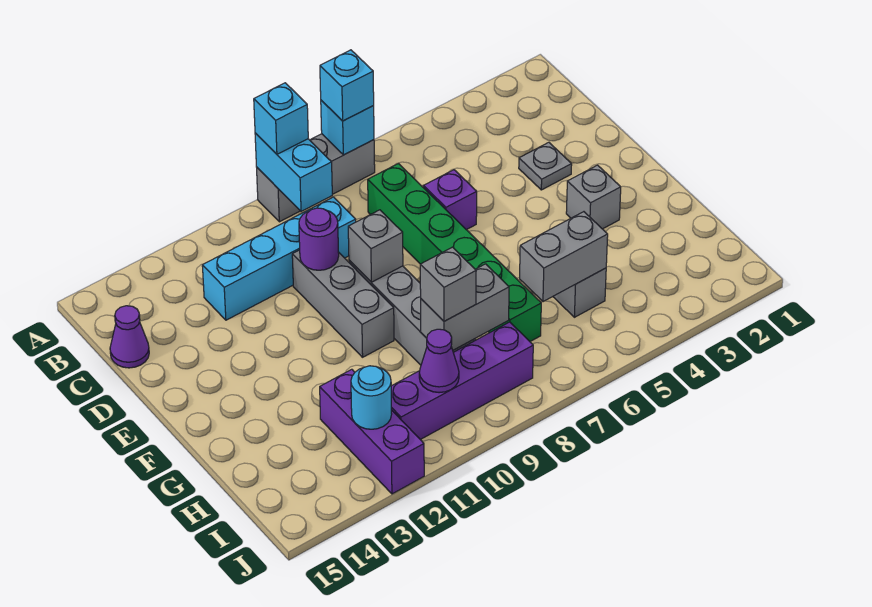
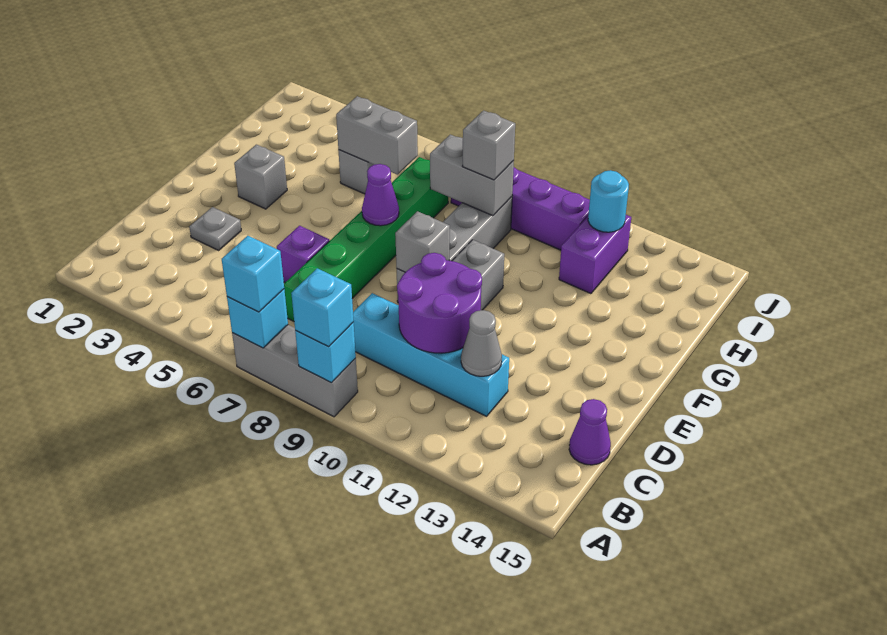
cyan brick A9:B9 level 2 -> cyan brick A9 level 2
none -> grey cone C12 level 2
purple round brick D10 level 2 -> purple round brick C10:D11 level 2
purple brick H12:J12 level 1 -> purple brick H12:I12 level 1
purple cone I10 level 2 -> purple cone F7 level 2

